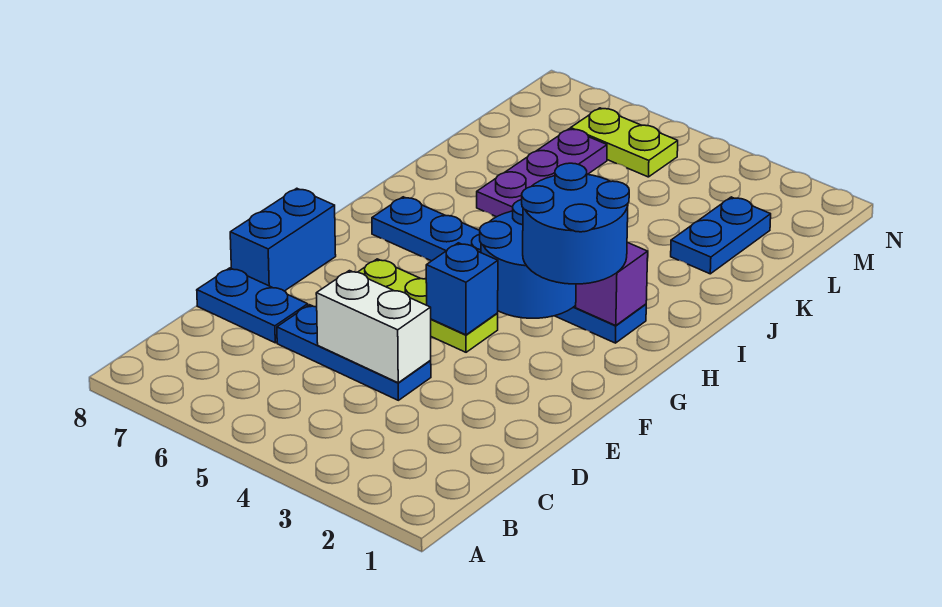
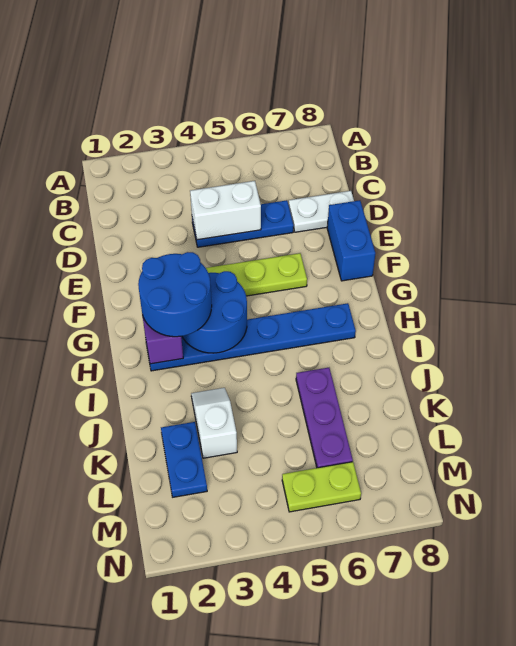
blue plate D7:D8 level 1 -> white plate D7:D8 level 1
blue brick F4 level 2 -> none
none -> white slope J3:K3 level 1 top K

